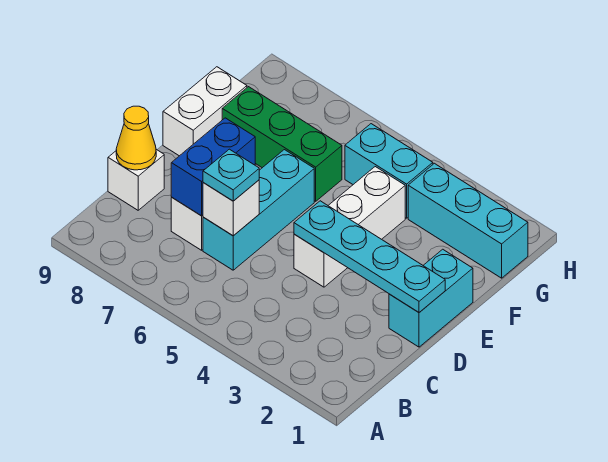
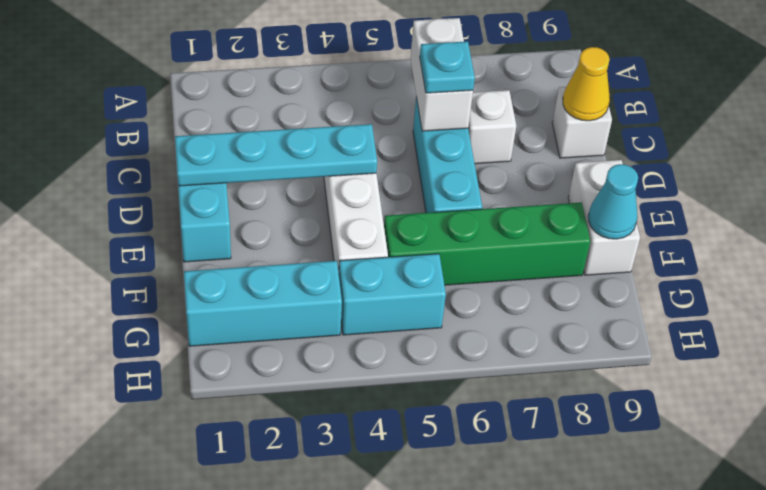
white brick C6 level 2 -> white brick B6:C6 level 2
blue brick C7:D7 level 2 -> none
green brick F6:F8 level 1 -> green brick F5:F8 level 1
none -> cyan cone F9 level 2

